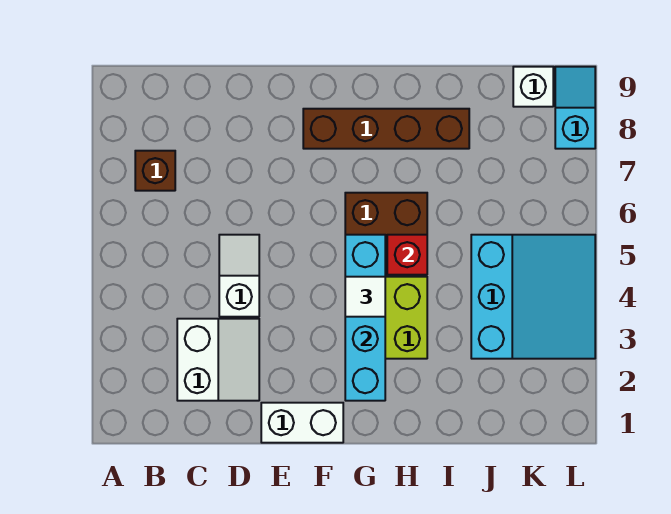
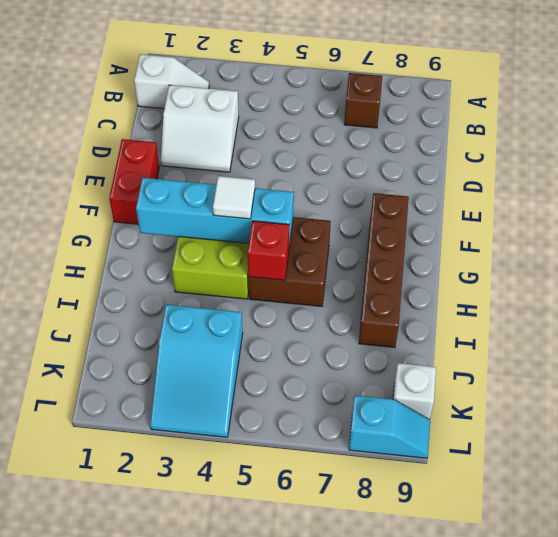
white slope D4:D5 level 1 top 4 -> white slope B1:B2 level 1 top 1
white brick E1:F1 level 1 -> red brick E1:F1 level 1
cyan slope J3:L5 level 1 top J -> cyan slope J3:L4 level 1 top J

